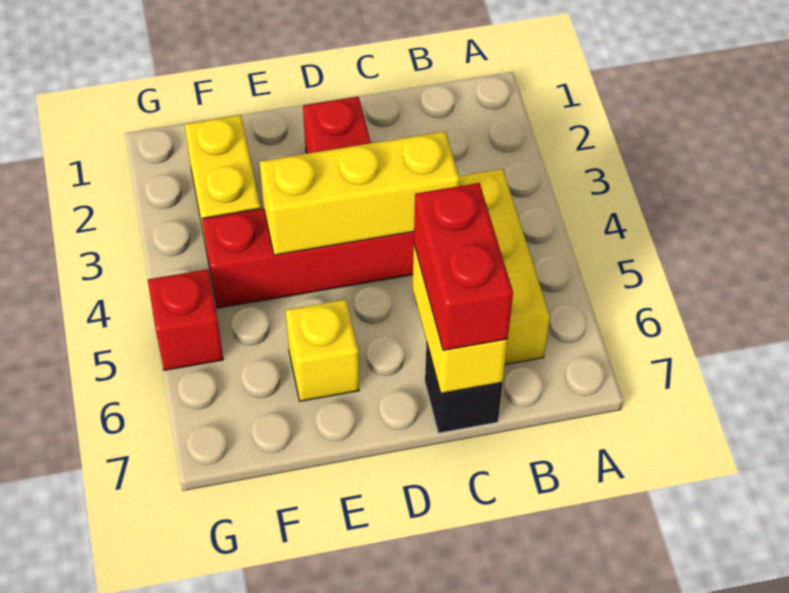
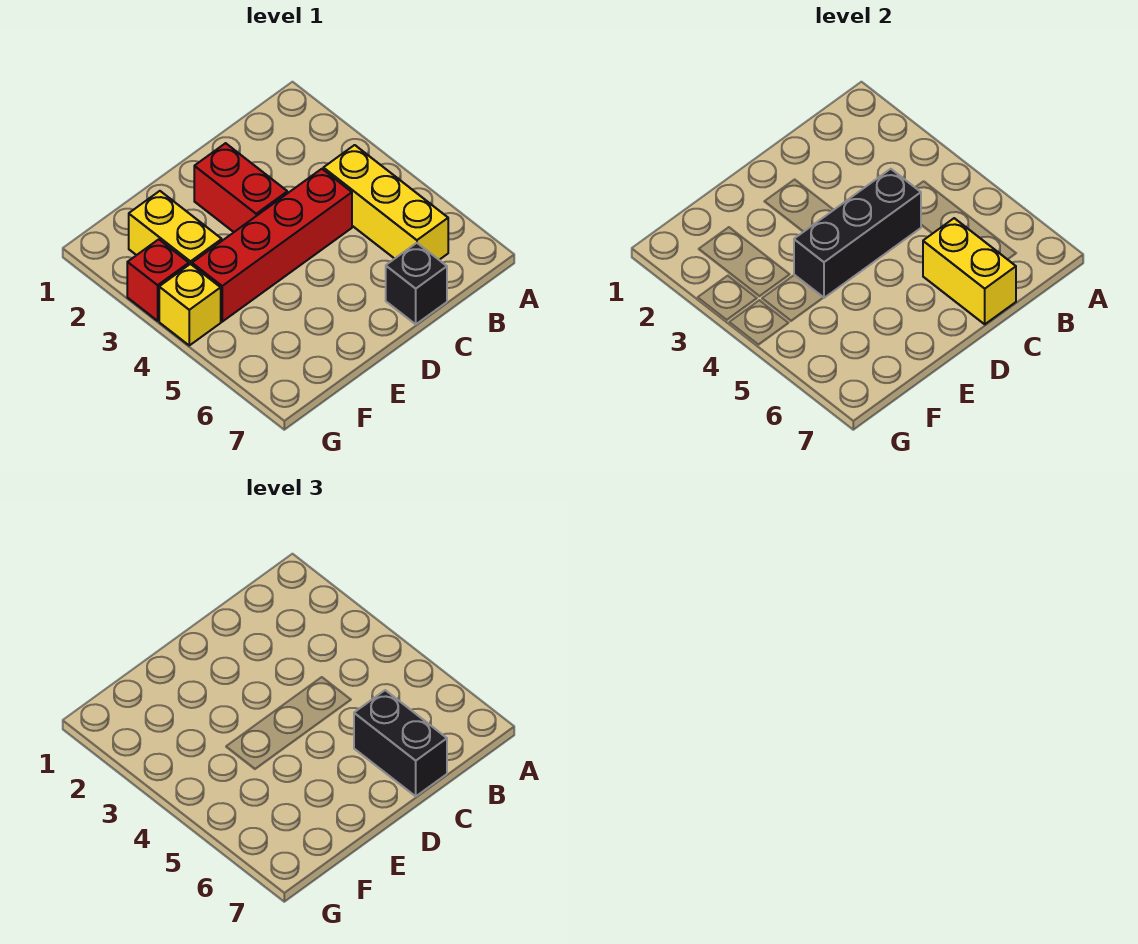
yellow brick C4:E4 level 2 -> black brick C4:E4 level 2
red brick C6:C7 level 3 -> black brick C6:C7 level 3
yellow brick E6 level 1 -> yellow brick G4 level 1
red brick G5 level 1 -> red brick G3 level 1

